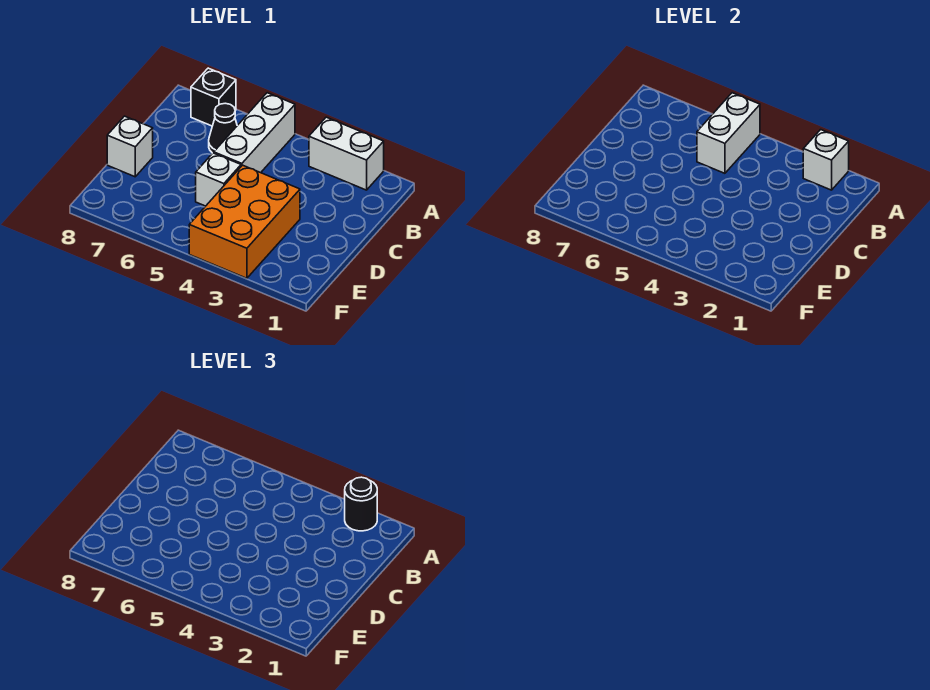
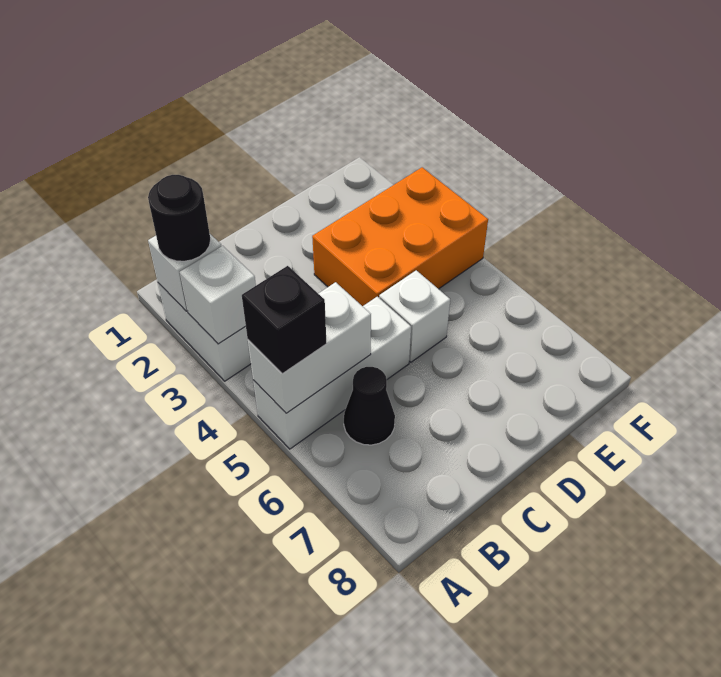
black brick A7 level 1 -> black brick A5 level 3
white brick D8 level 1 -> white brick A3 level 2

